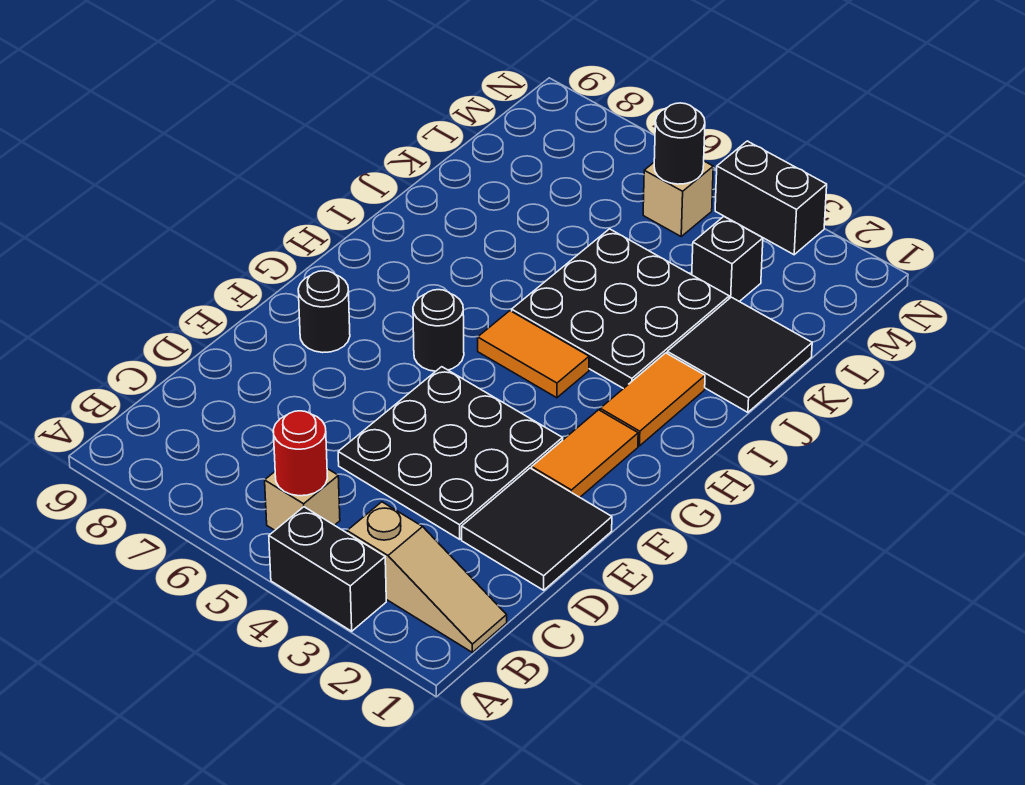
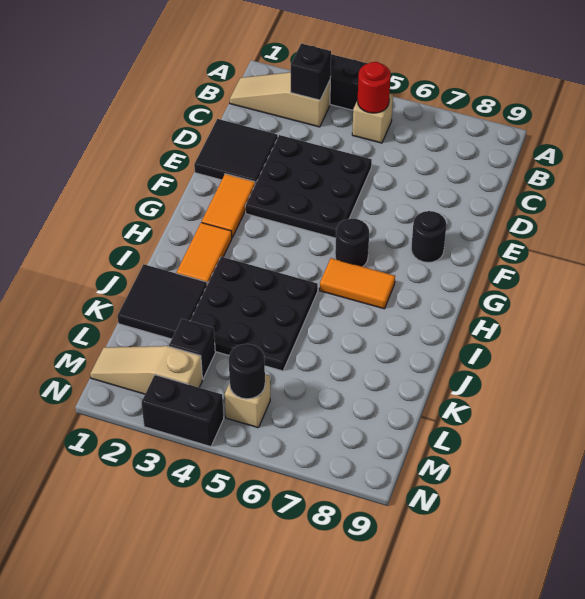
none -> black brick B3 level 2
orange tile H4:H5 level 1 -> orange tile H6:H7 level 1
none -> tan slope M1:M3 level 1 top 3

